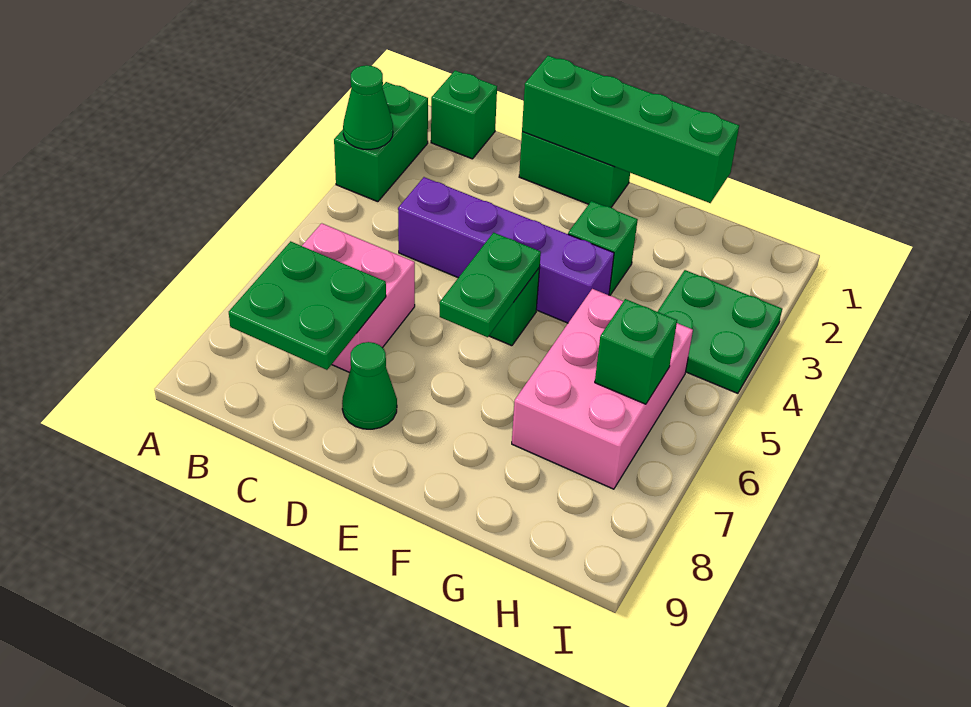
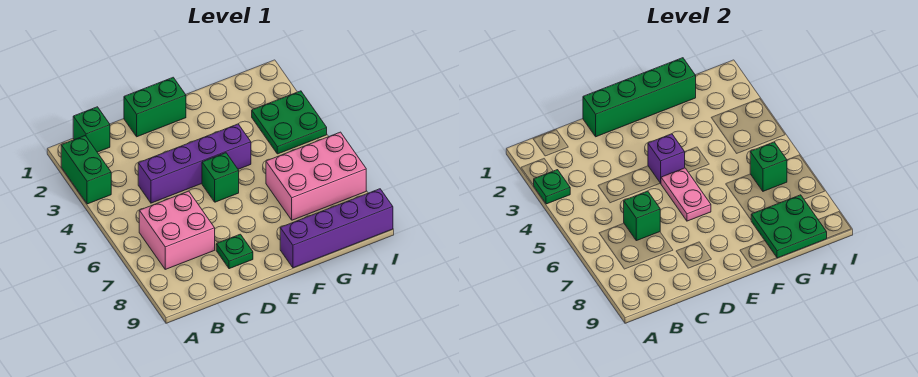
green cone A3 level 2 -> green plate A3 level 2
green plate B7:C8 level 2 -> green plate G8:H9 level 2
green cone D8 level 1 -> green plate D8 level 1
none -> purple brick E4 level 2
green plate E5:E6 level 2 -> pink plate E5:E6 level 2
green brick F3 level 1 -> green brick C6 level 2
none -> purple brick F9:I9 level 1
pink brick G5:H7 level 1 -> pink brick G6:I7 level 1

